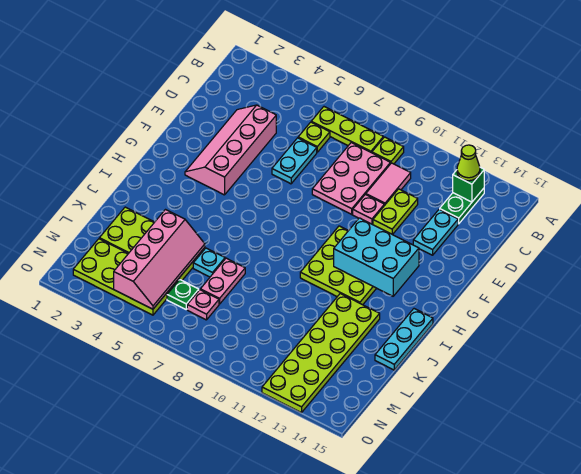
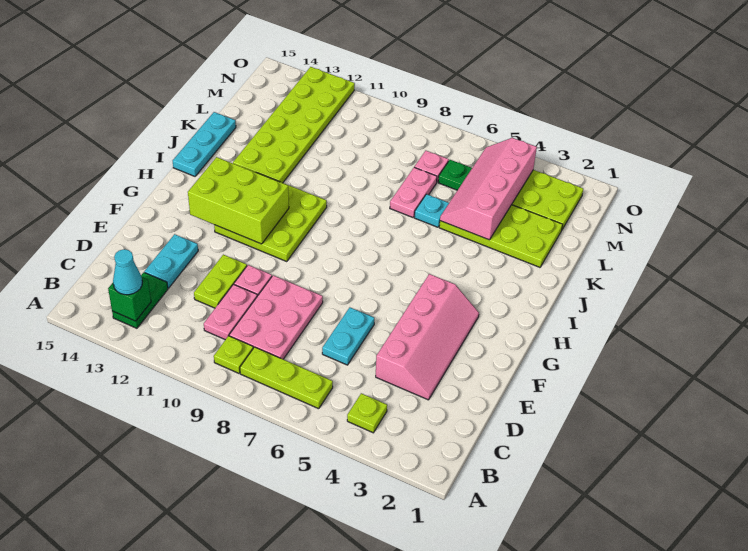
lime cone B13 level 3 -> cyan cone B13 level 3
lime plate C6 level 1 -> lime plate B4 level 1
pink tile C10:D10 level 1 -> pink plate C10:D10 level 1
cyan brick G11:H13 level 2 -> lime brick G11:H13 level 2

